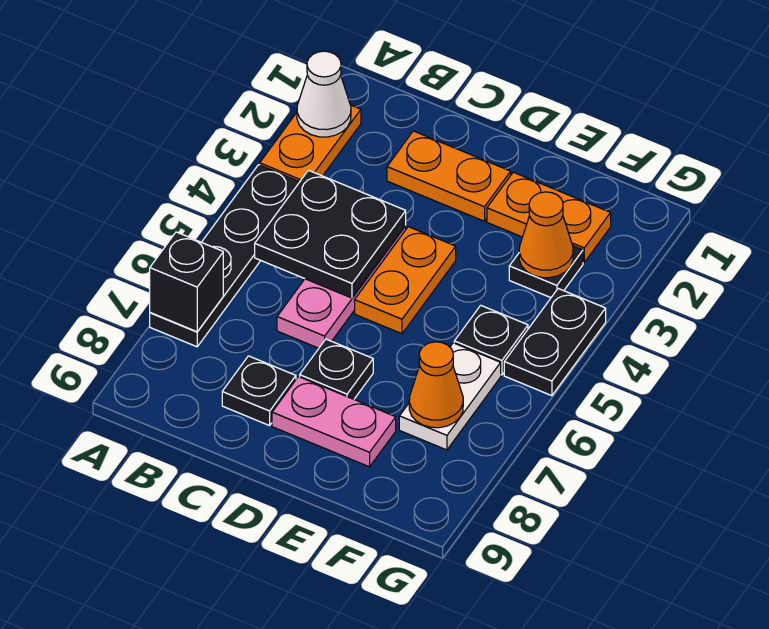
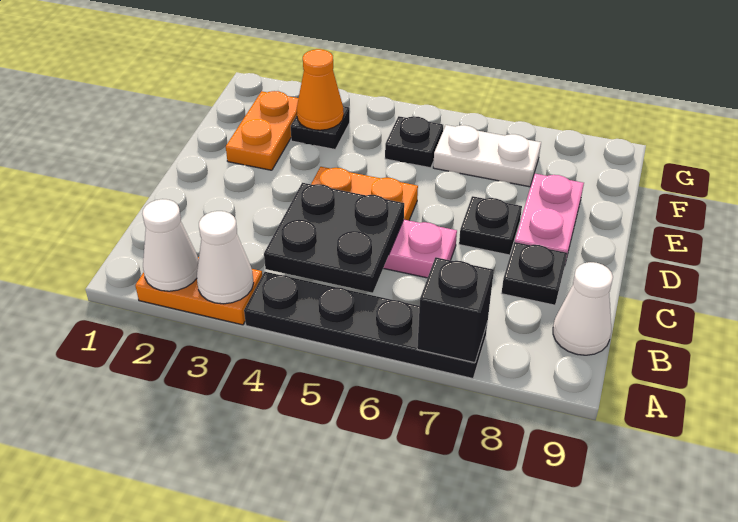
none -> white cone A3 level 2
none -> white cone B9 level 1
orange plate C2:D2 level 1 -> none
orange cone F7 level 2 -> none
black plate G4:G5 level 1 -> none

